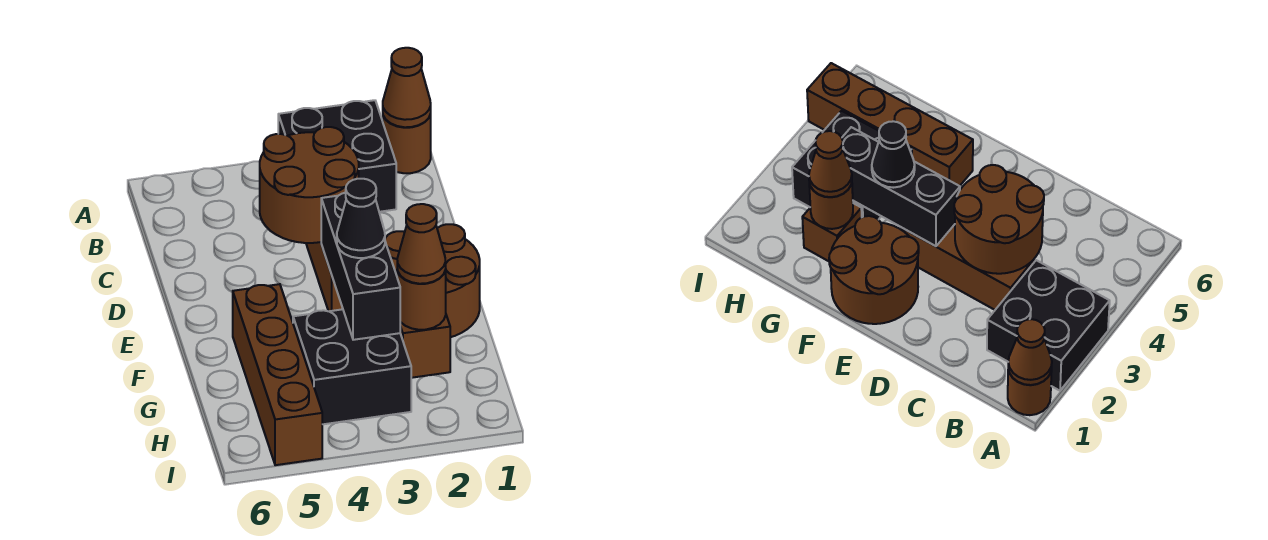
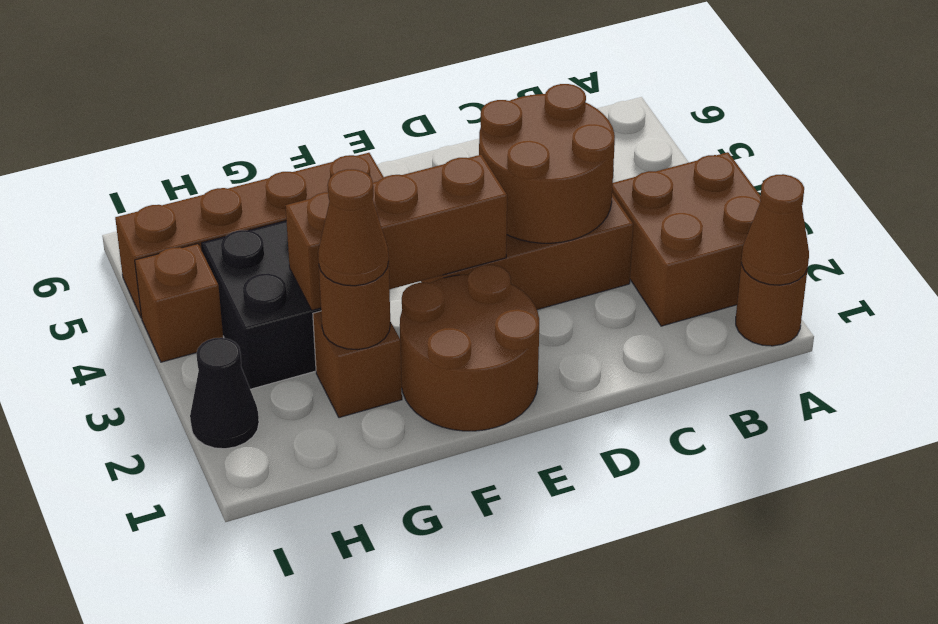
black brick A2:B3 level 1 -> brown brick A2:B3 level 1
black brick E3:G3 level 2 -> brown brick E3:G3 level 2
black cone F3 level 3 -> black cone I2 level 1
none -> brown brick I4 level 1

